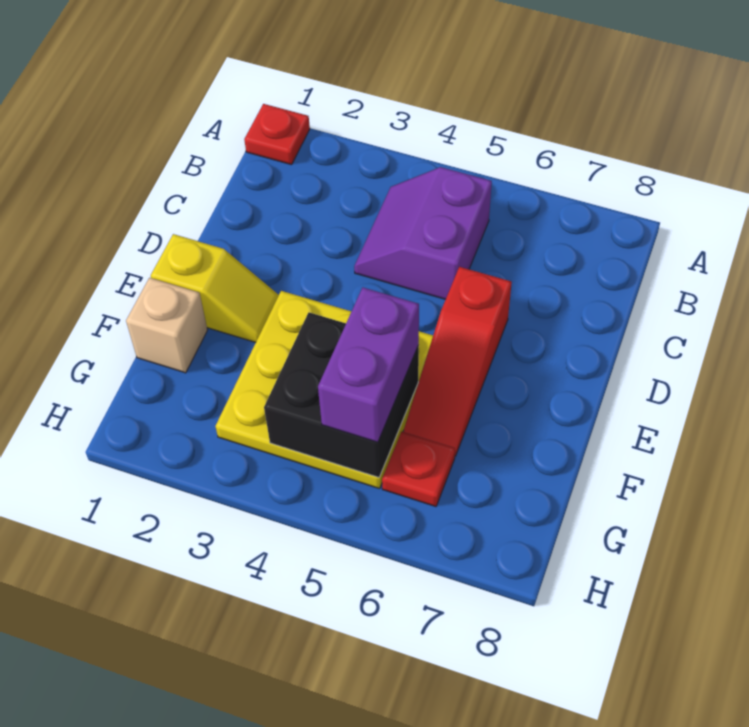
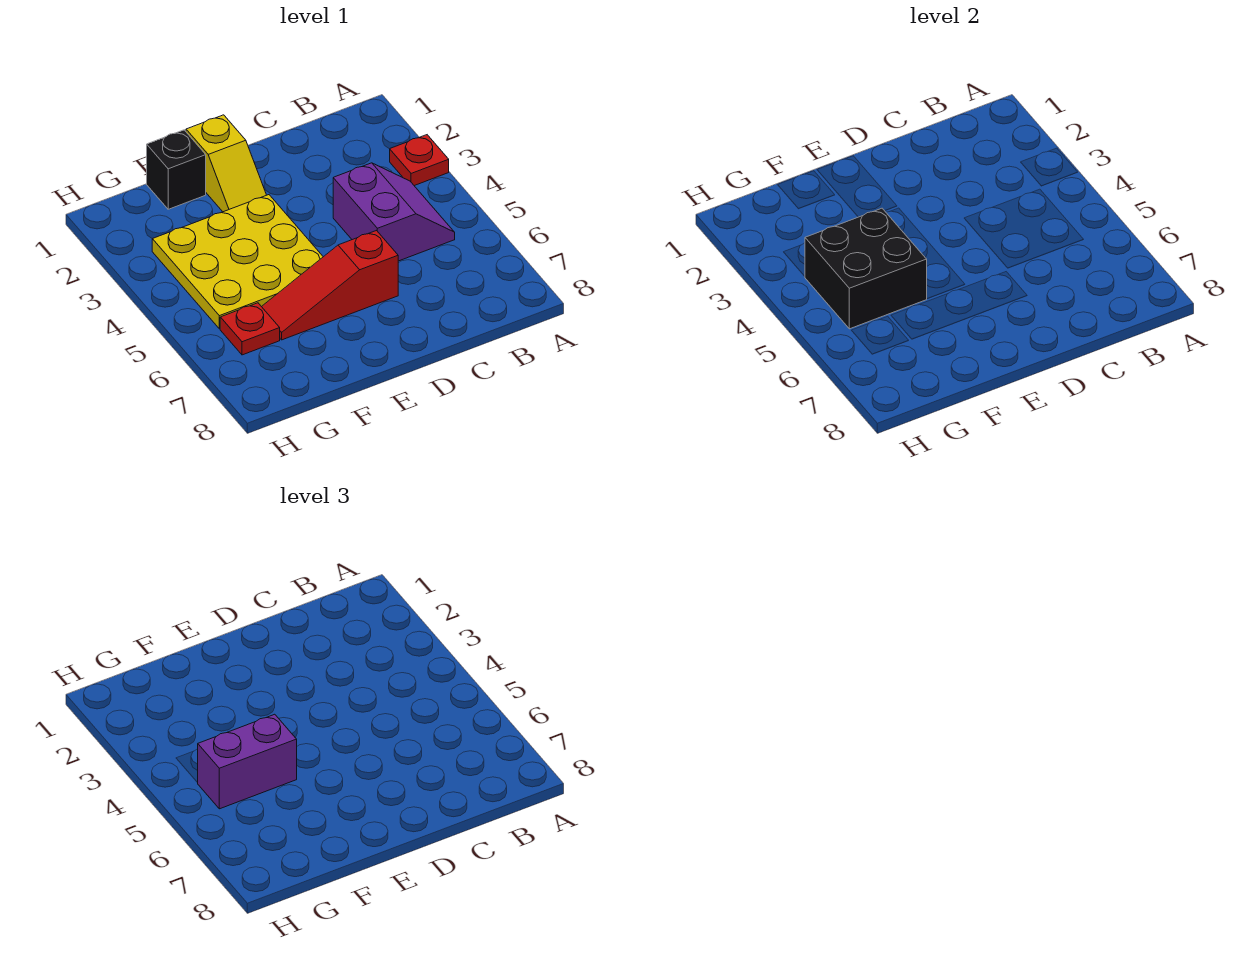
red plate A1 level 1 -> red plate A3 level 1
purple slope B4:C5 level 1 top 5 -> purple slope B4:C5 level 1 top C
tan brick F1 level 1 -> black brick F1 level 1

